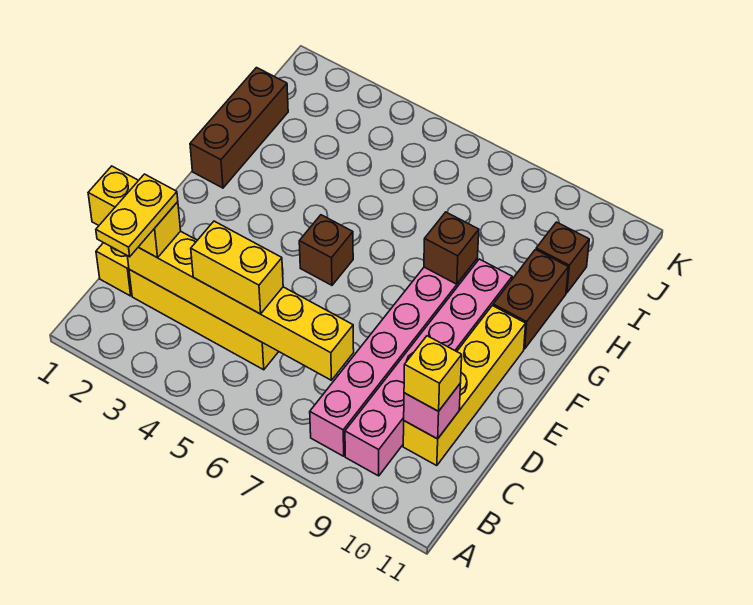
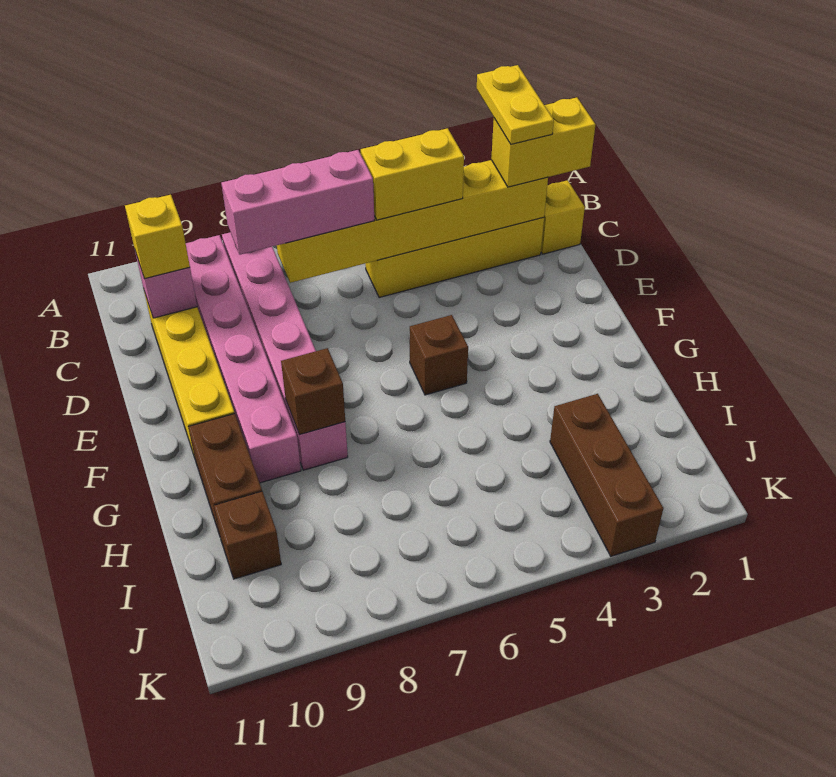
none -> pink brick C6:C8 level 3
brown brick G1:I1 level 1 -> brown brick I3:K3 level 1

